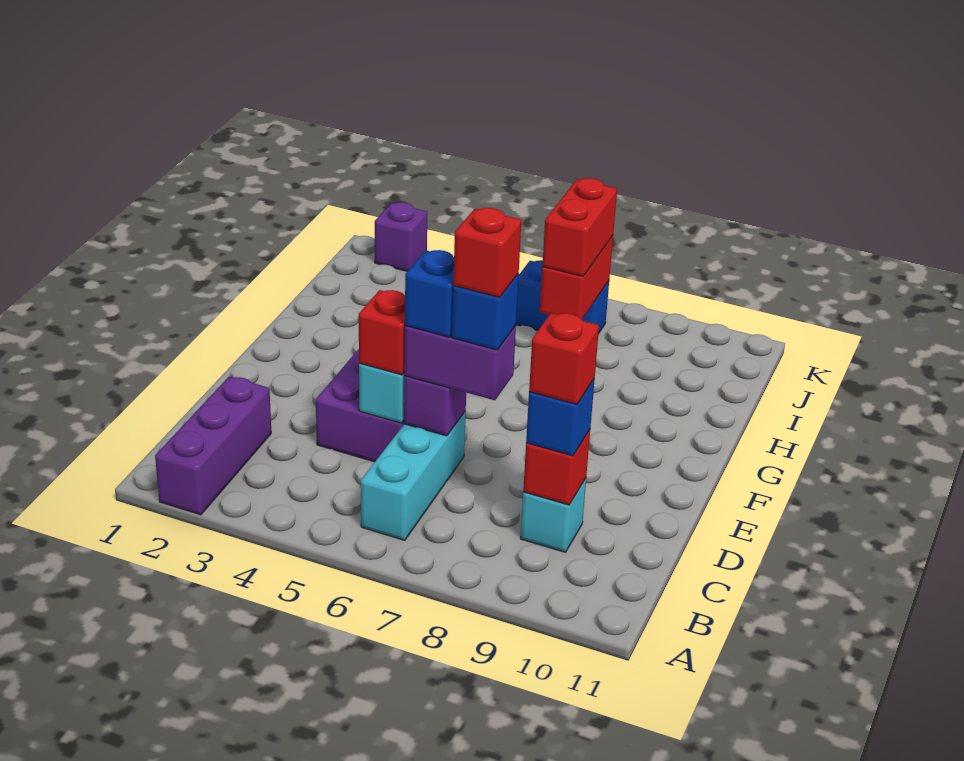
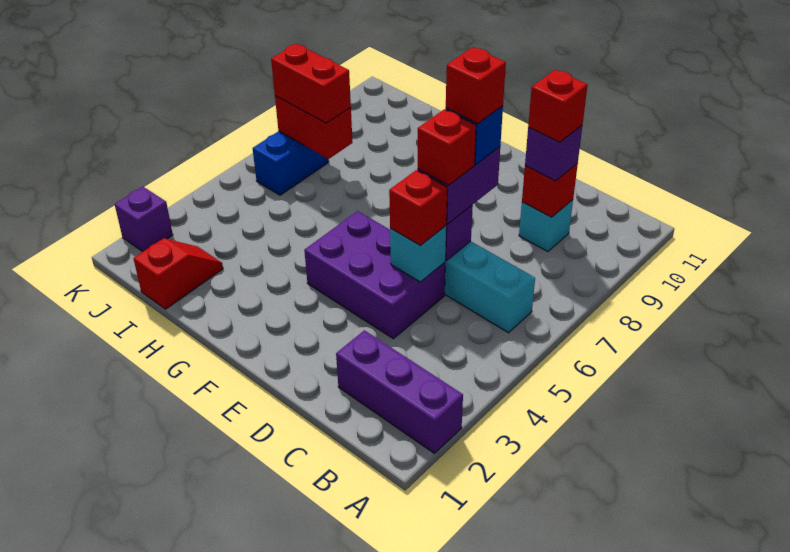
blue brick C9 level 3 -> purple brick C9 level 3
blue brick D6 level 4 -> red brick D6 level 4
none -> red slope I1:I2 level 1 top 1

